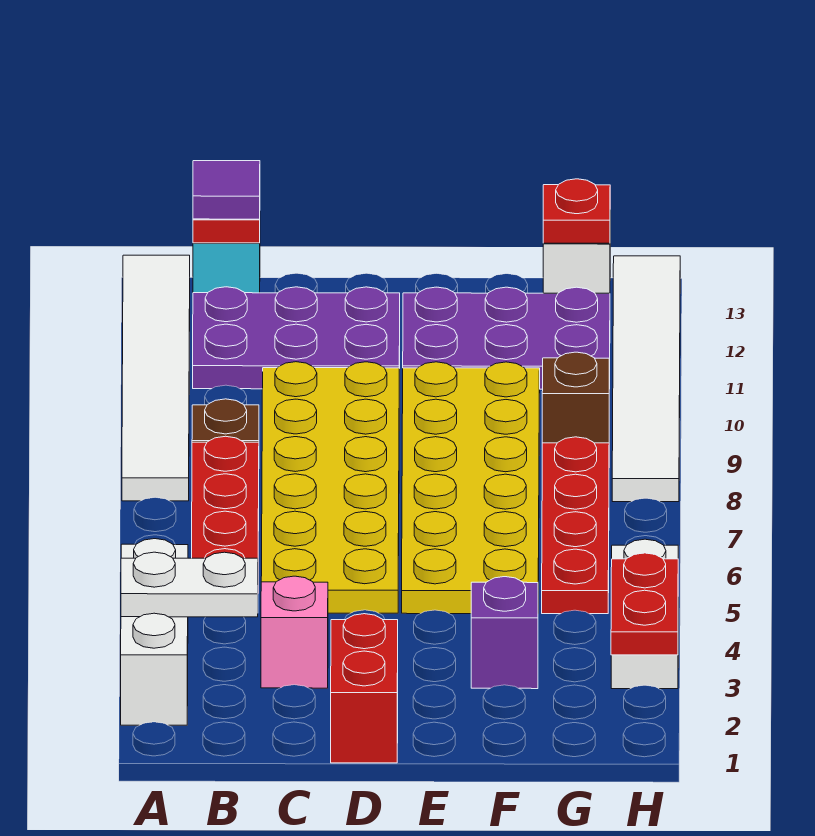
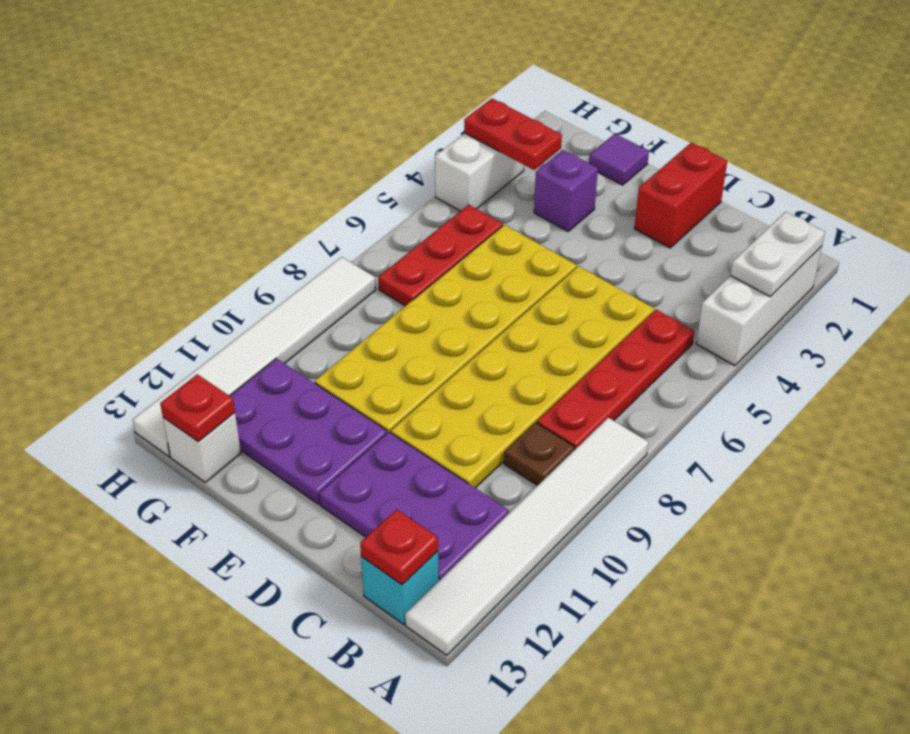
white plate A3:B3 level 2 -> white plate A2:A3 level 2
purple tile B13 level 3 -> purple tile F1 level 1
pink brick C3 level 1 -> none
red plate G5:G8 level 1 -> red plate G5:G7 level 1
brown brick G9 level 1 -> none
red plate H2:H3 level 2 -> red plate G3:H3 level 2

